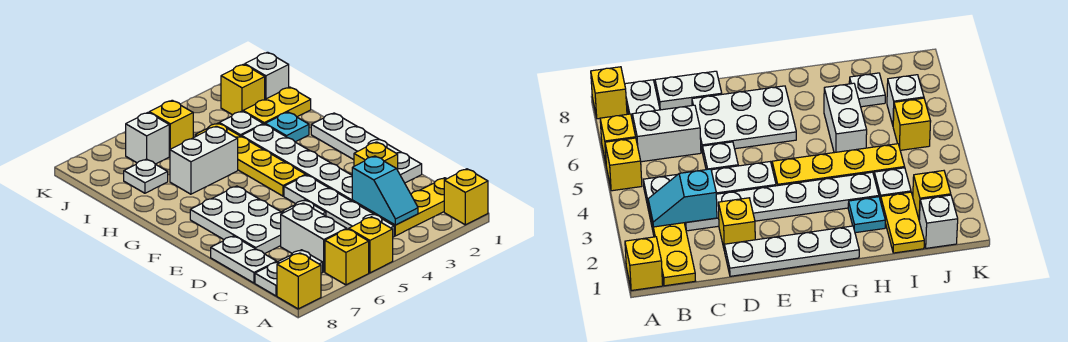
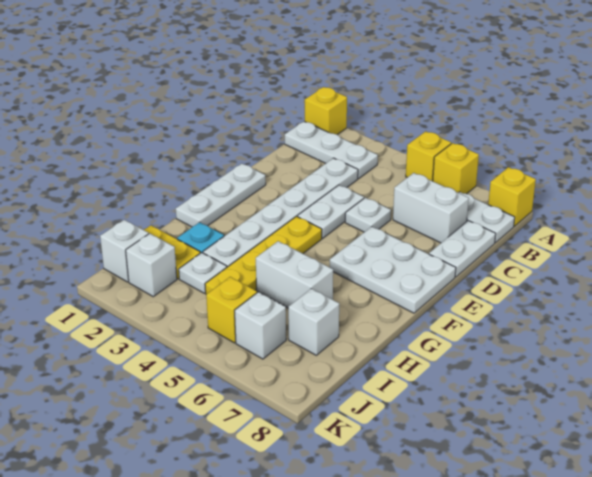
yellow plate B1:B3 level 1 -> white plate B1:B3 level 1
cyan slope B3:C3 level 2 top C -> none
white plate B4:E4 level 1 -> white plate D4:E4 level 1
white brick B6:C6 level 1 -> white brick C6:C7 level 1
white plate D1:G1 level 1 -> white plate E1:G1 level 1
yellow brick D2 level 1 -> none
white plate D6:F7 level 1 -> white plate E6:F8 level 1
white plate I7 level 1 -> white brick I7 level 1
yellow brick J2 level 1 -> white brick J2 level 1

